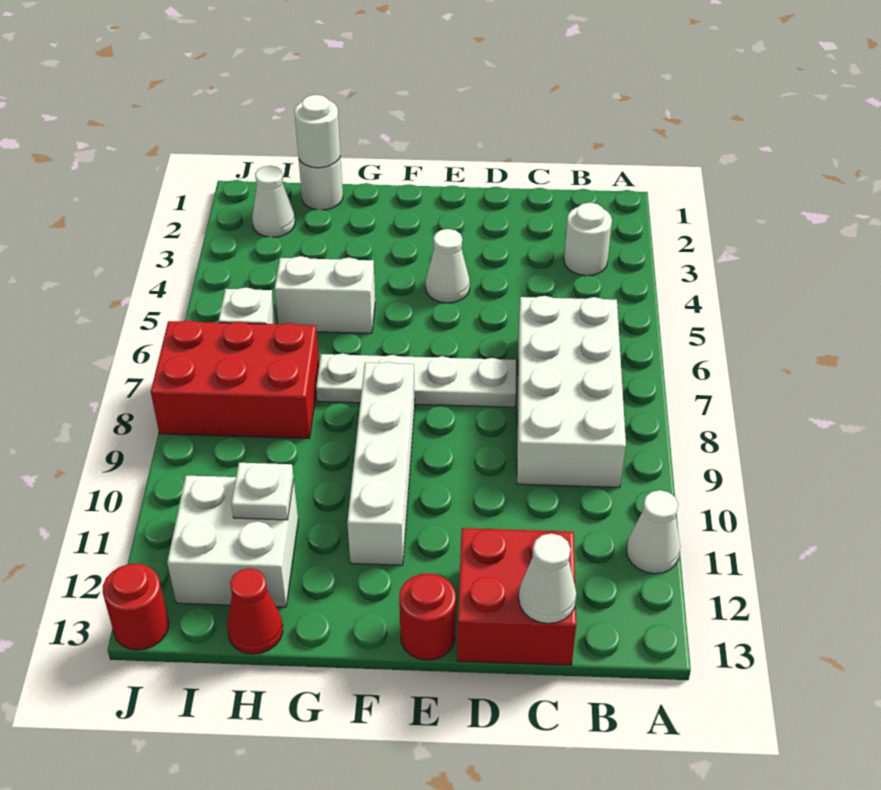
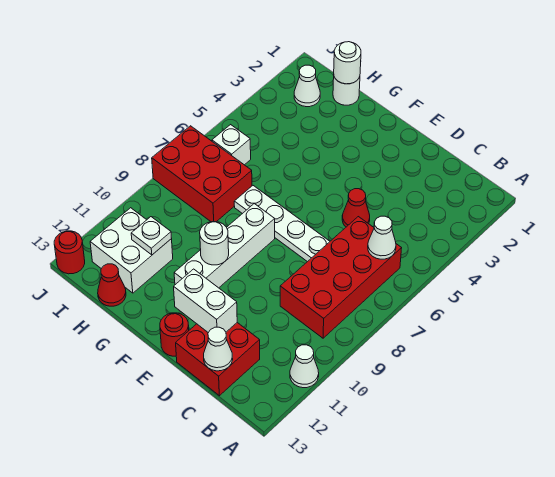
white round brick B3 level 1 -> white round brick F10 level 2
white brick B6:C9 level 1 -> red brick B6:C9 level 1
none -> red cone D5 level 1
white cone E4 level 1 -> white cone B6 level 2
white brick G5:H5 level 1 -> white brick D12:E12 level 2

